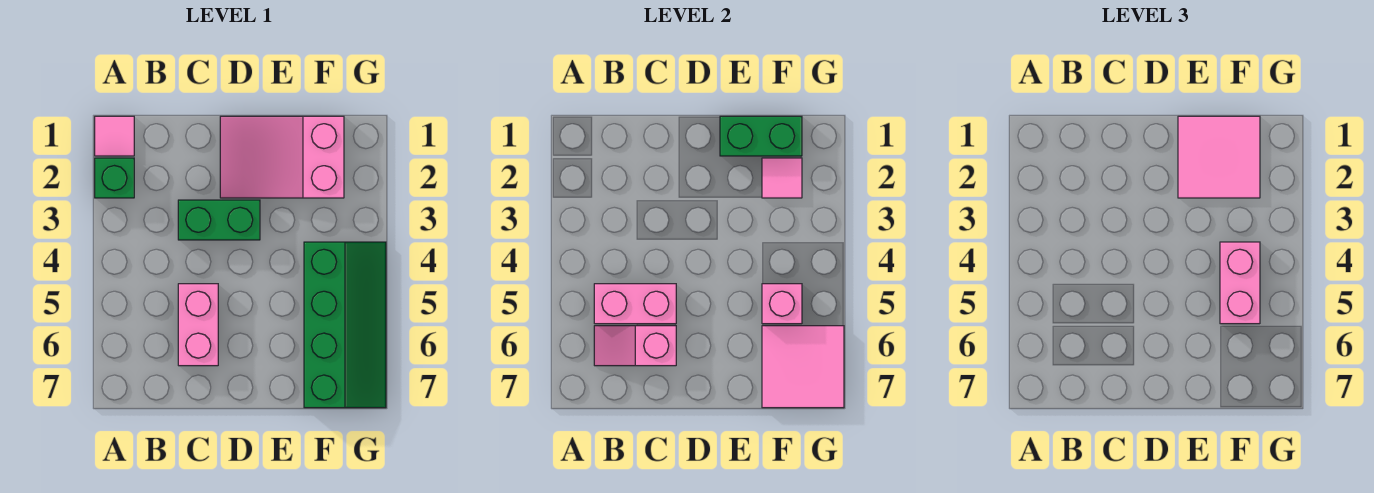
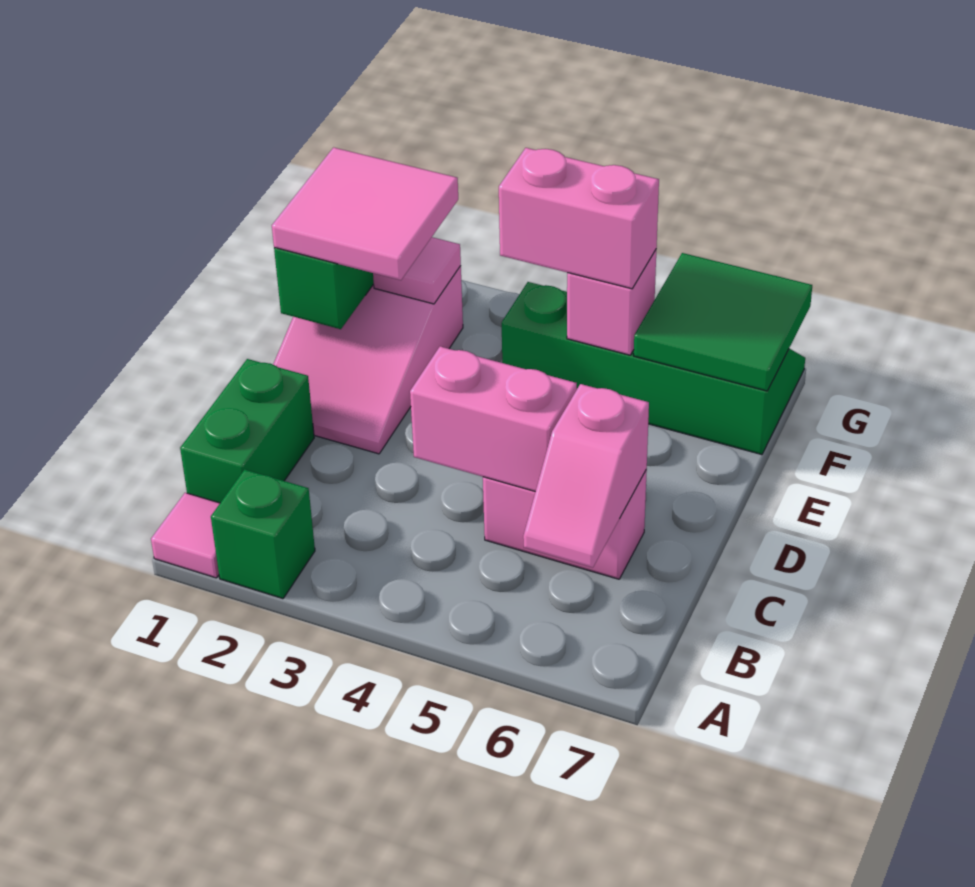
pink brick B5:C5 level 2 -> pink brick C4:C5 level 2
green brick C3:D3 level 1 -> green brick B1:C1 level 1
pink tile F6:G7 level 2 -> green tile F6:G7 level 2

